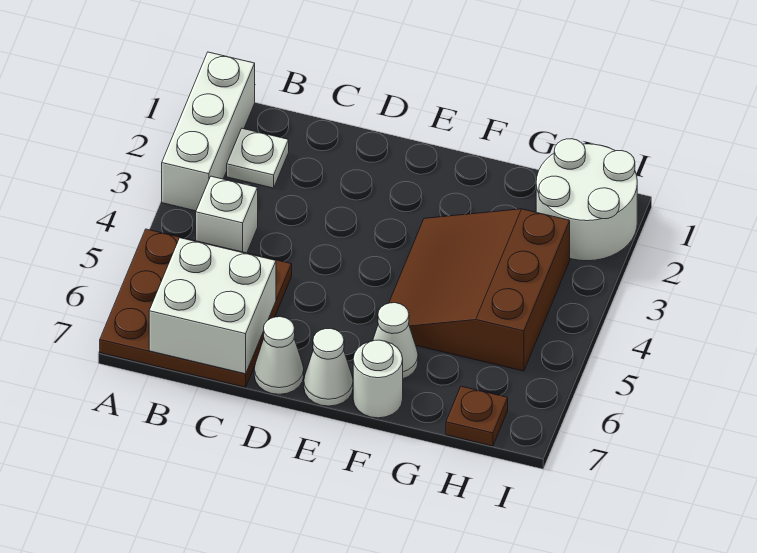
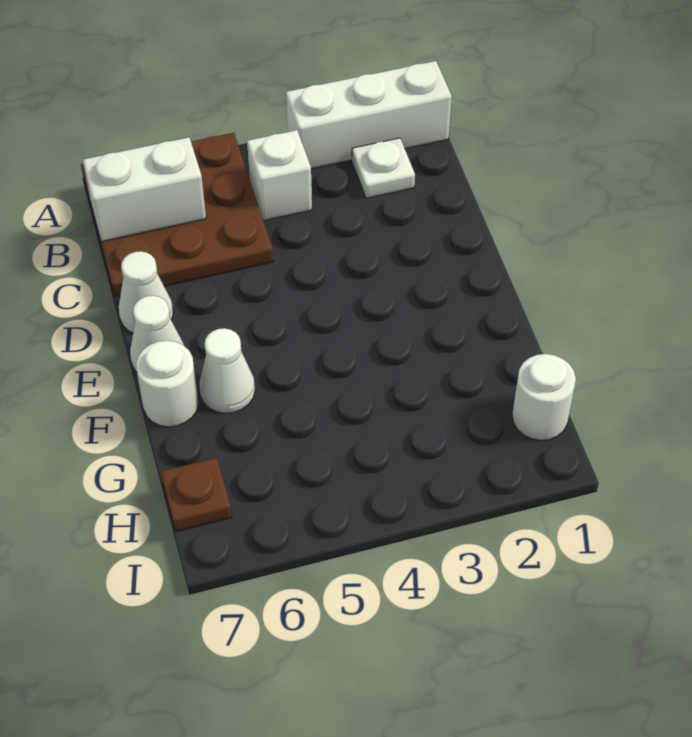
white brick B6:C7 level 2 -> white brick B6:B7 level 2
brown slope F3:H5 level 1 top H -> none
white round brick H1:I2 level 1 -> white round brick H1 level 1

